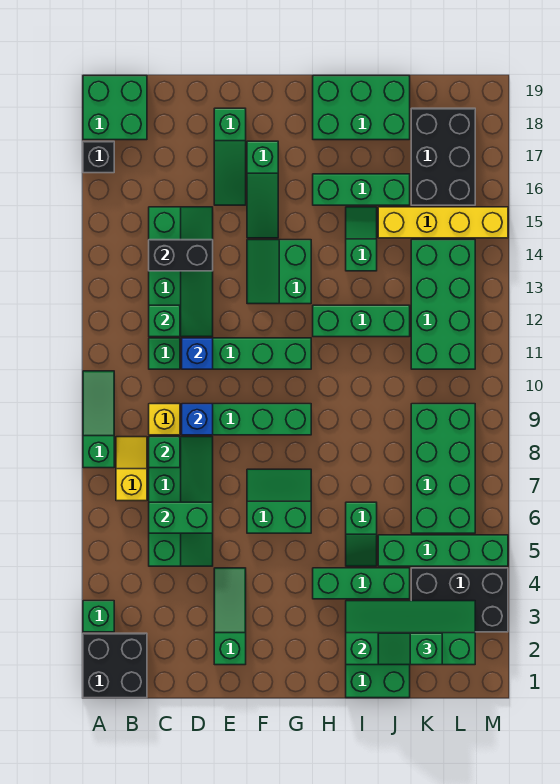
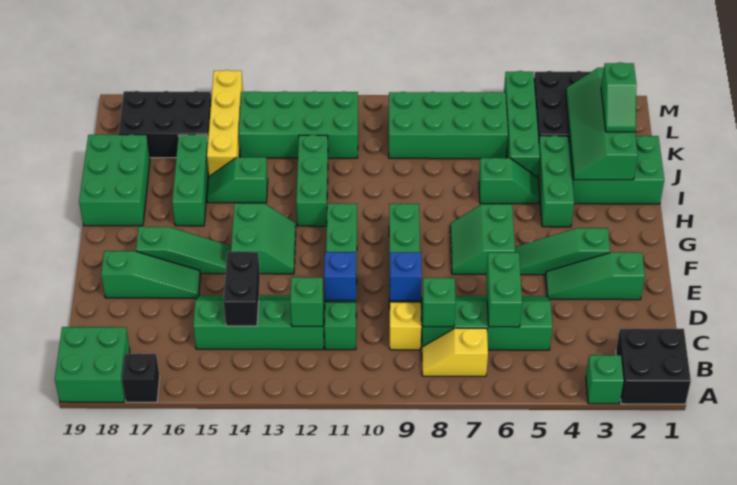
green slope A8:A10 level 1 top 8 -> green slope F3:F5 level 1 top 3
green slope F13:G14 level 1 top G -> green slope F13:G14 level 1 top 14

